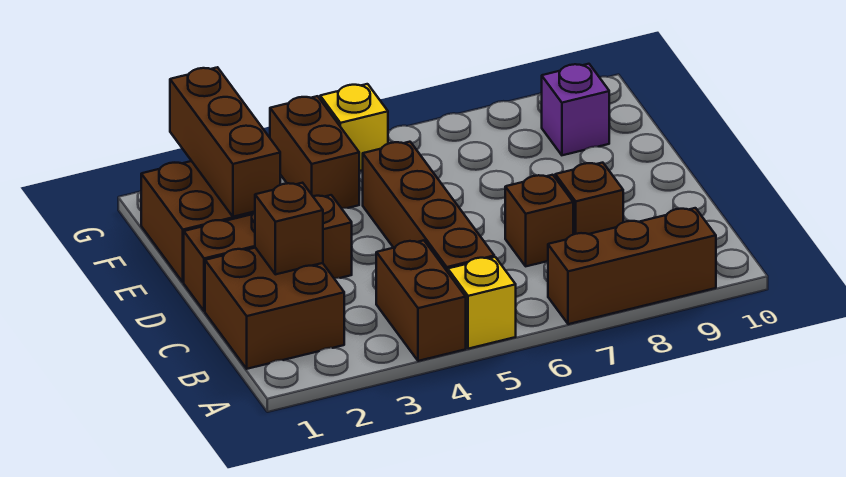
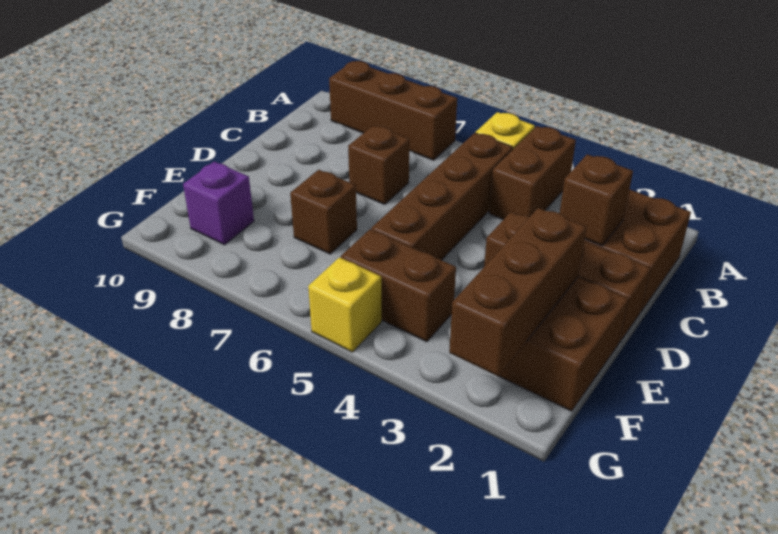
brown brick C8 level 1 -> brown brick E7 level 1
brown brick F4:G4 level 1 -> brown brick F4:F5 level 1

